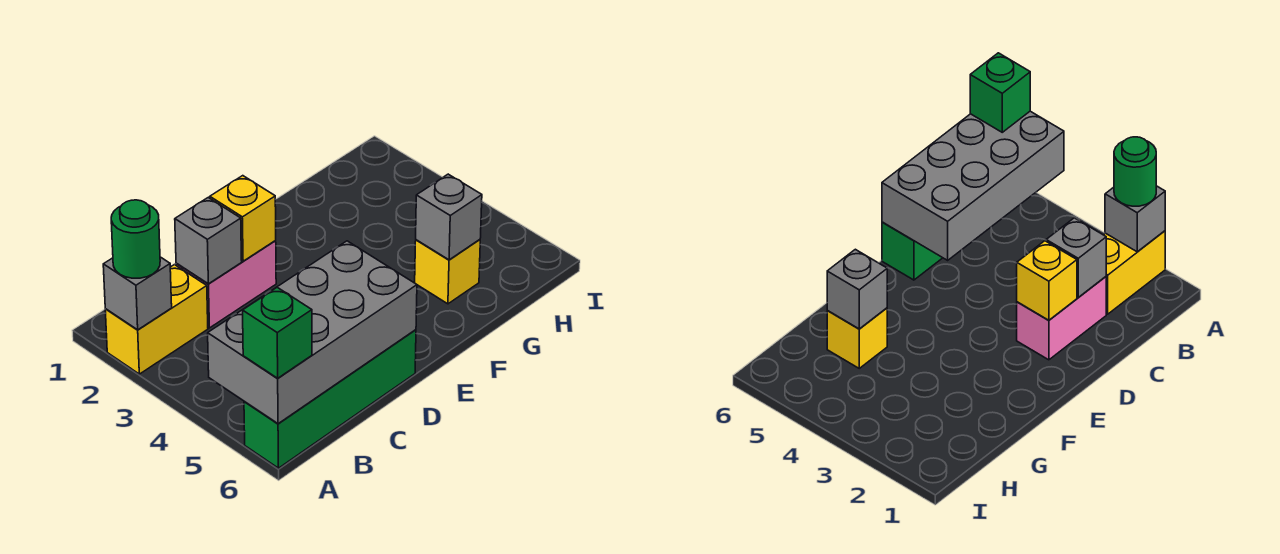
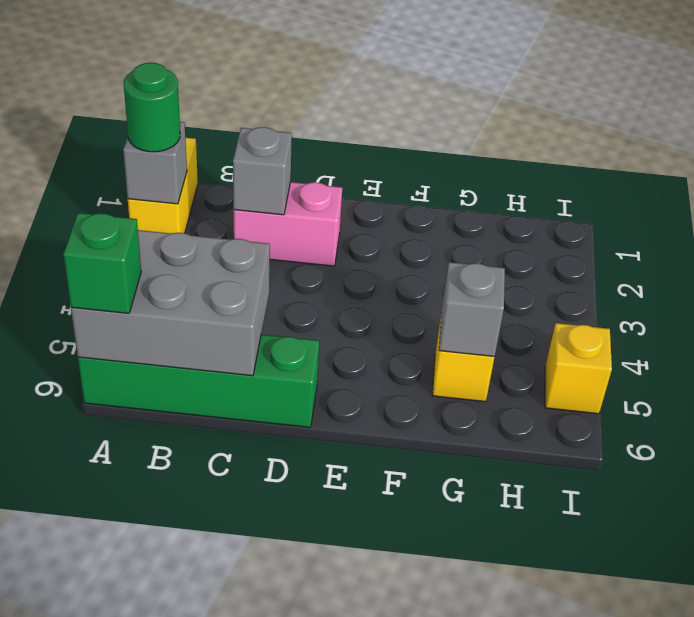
yellow brick A2:B2 level 1 -> yellow brick A1:A2 level 1
grey brick A5:D6 level 2 -> grey brick A5:C6 level 2
yellow brick D2 level 2 -> yellow brick I5 level 1

